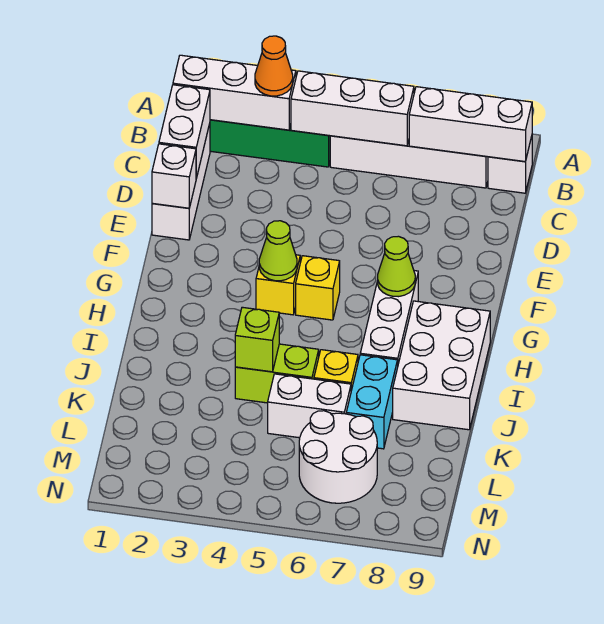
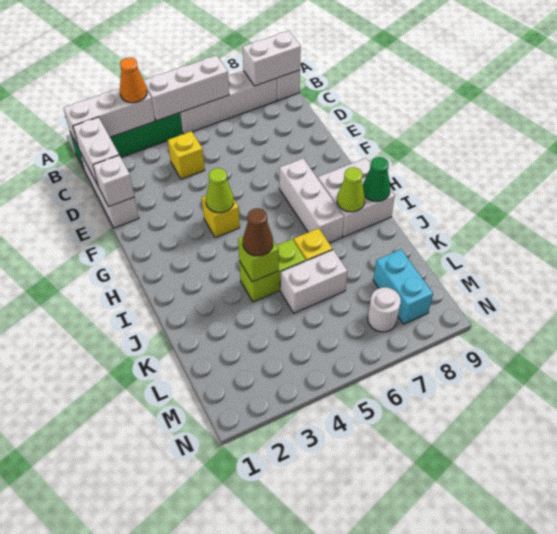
white brick B7:B9 level 2 -> white brick B8:B9 level 2
yellow brick G5 level 1 -> yellow brick D4 level 1
lime cone G7 level 2 -> lime cone I8 level 2
white brick H8:J9 level 1 -> white brick H8:I9 level 1
none -> green cone I9 level 2
none -> brown cone J4 level 3
cyan brick J7:K7 level 1 -> cyan brick L8:M8 level 1
white round brick L6:M7 level 1 -> white round brick M7 level 1

